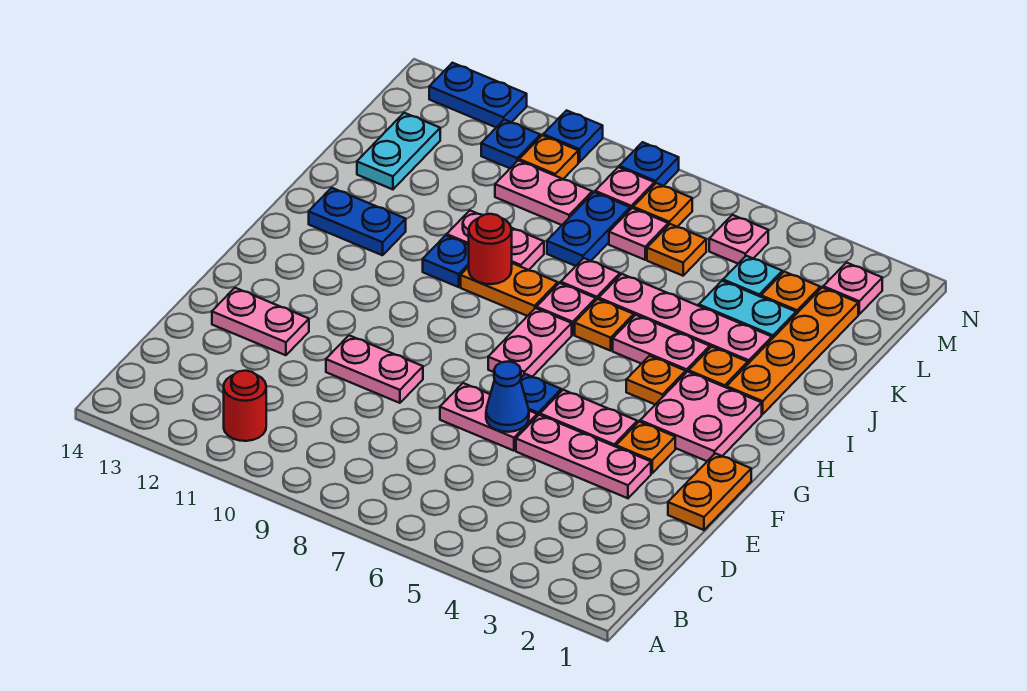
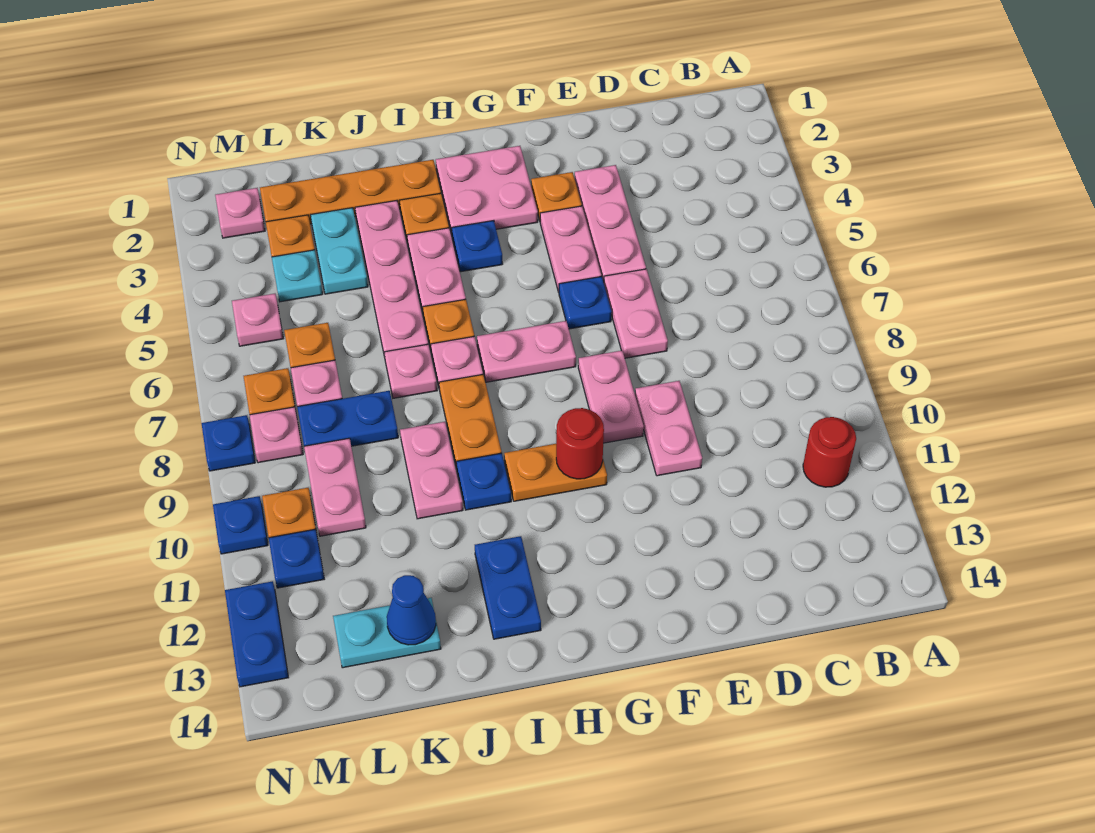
orange plate E1:F1 level 1 -> orange plate G10:H10 level 1
blue cone E6 level 2 -> blue cone K13 level 2
pink plate E12:E13 level 1 -> pink plate F8:F9 level 1
orange plate H4 level 1 -> blue plate H4 level 1
red round brick I9 level 2 -> red round brick G10 level 2

